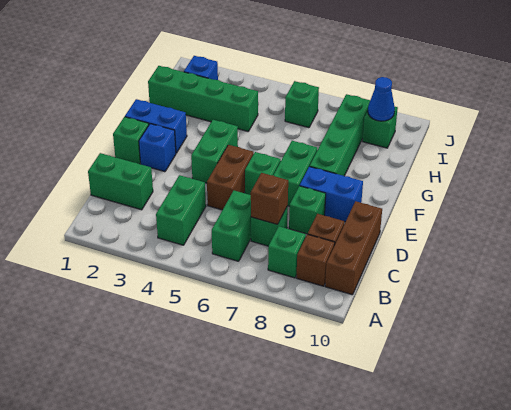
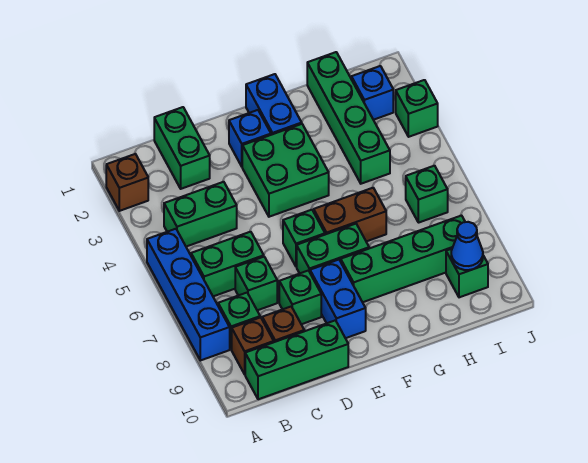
none -> blue brick A5:A8 level 1
brown brick B10:D10 level 1 -> green brick B10:D10 level 1
brown brick C7 level 2 -> brown brick A2 level 1
brown brick D5:E5 level 1 -> brown brick F6:G6 level 1
green brick E1 level 1 -> green brick J3 level 1
green brick E4:F4 level 1 -> green brick E3:F4 level 1

